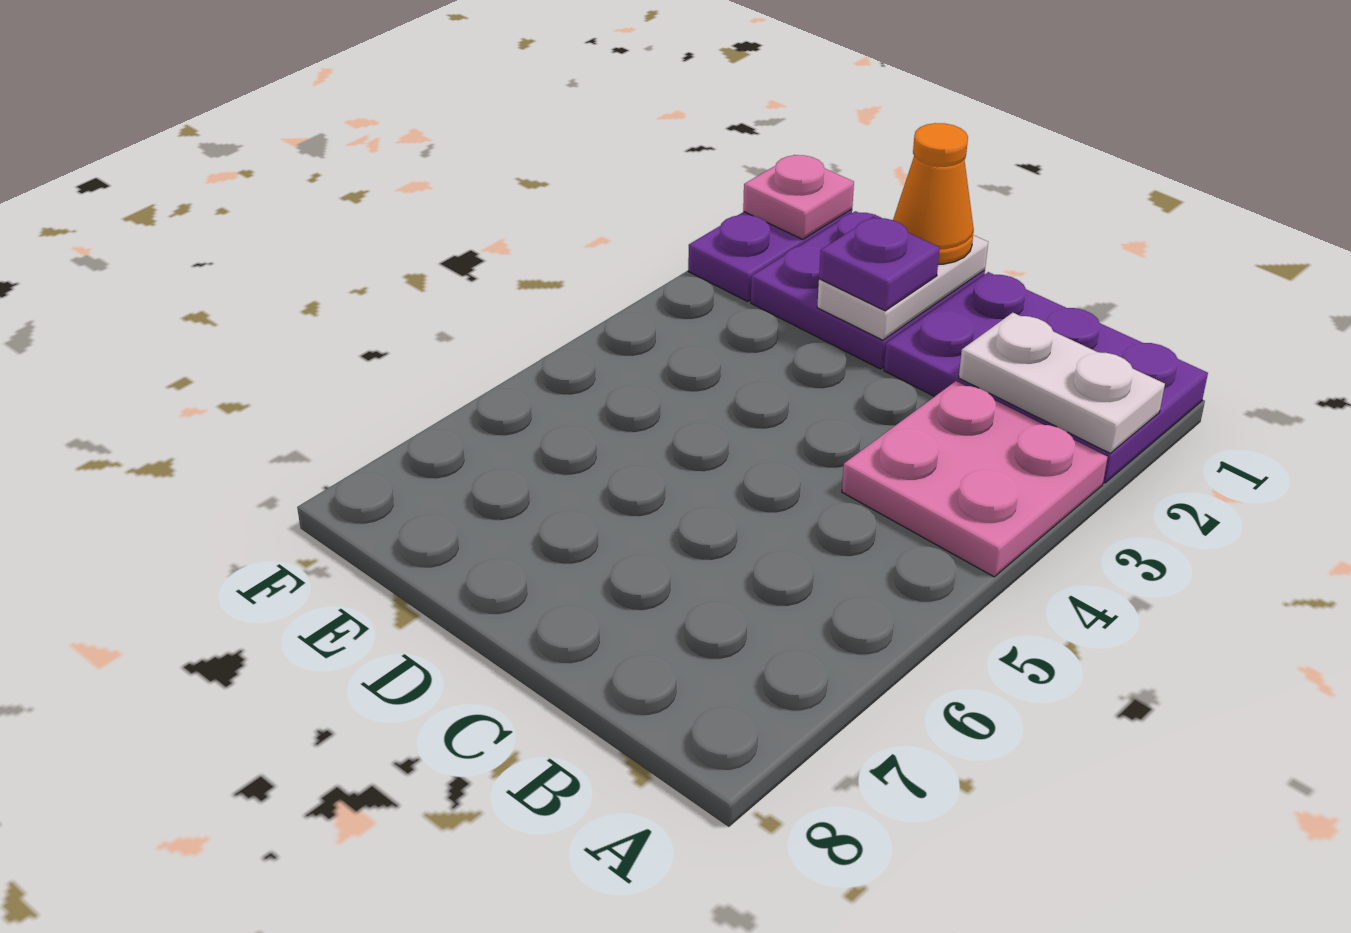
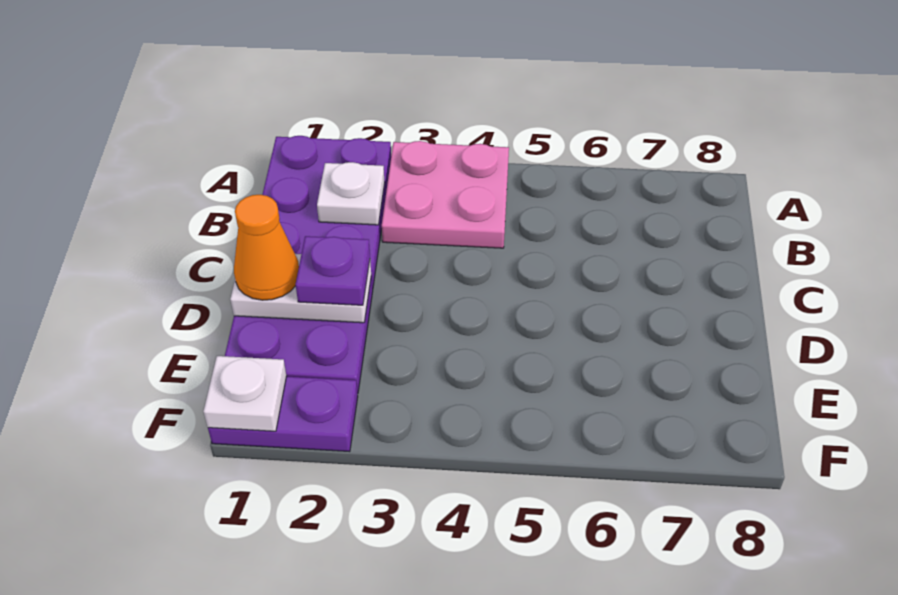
white plate A2:B2 level 2 -> white plate B2 level 2
pink plate F1 level 2 -> white plate F1 level 2

